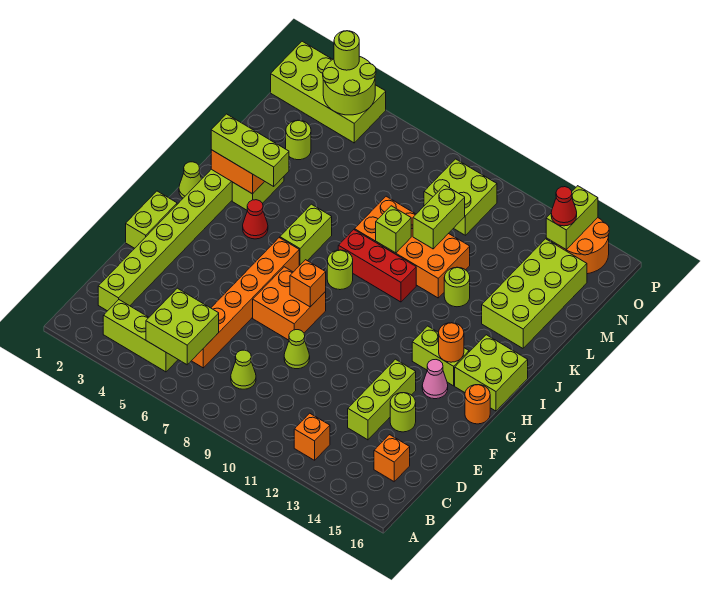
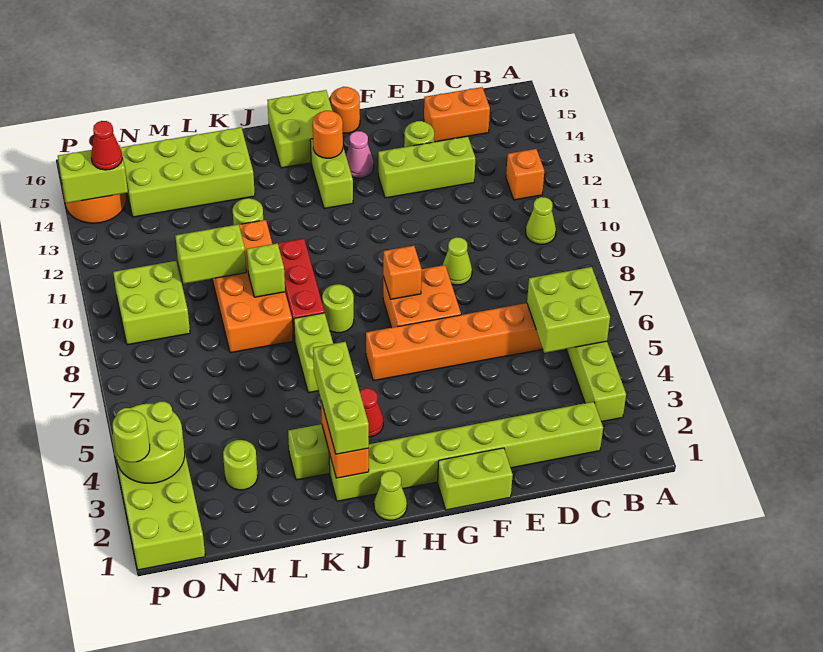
lime cone C8 level 1 -> lime cone B10 level 1
orange brick C15 level 1 -> orange brick C15:D15 level 1
lime brick I6:J6 level 1 -> lime brick J6:J7 level 1

